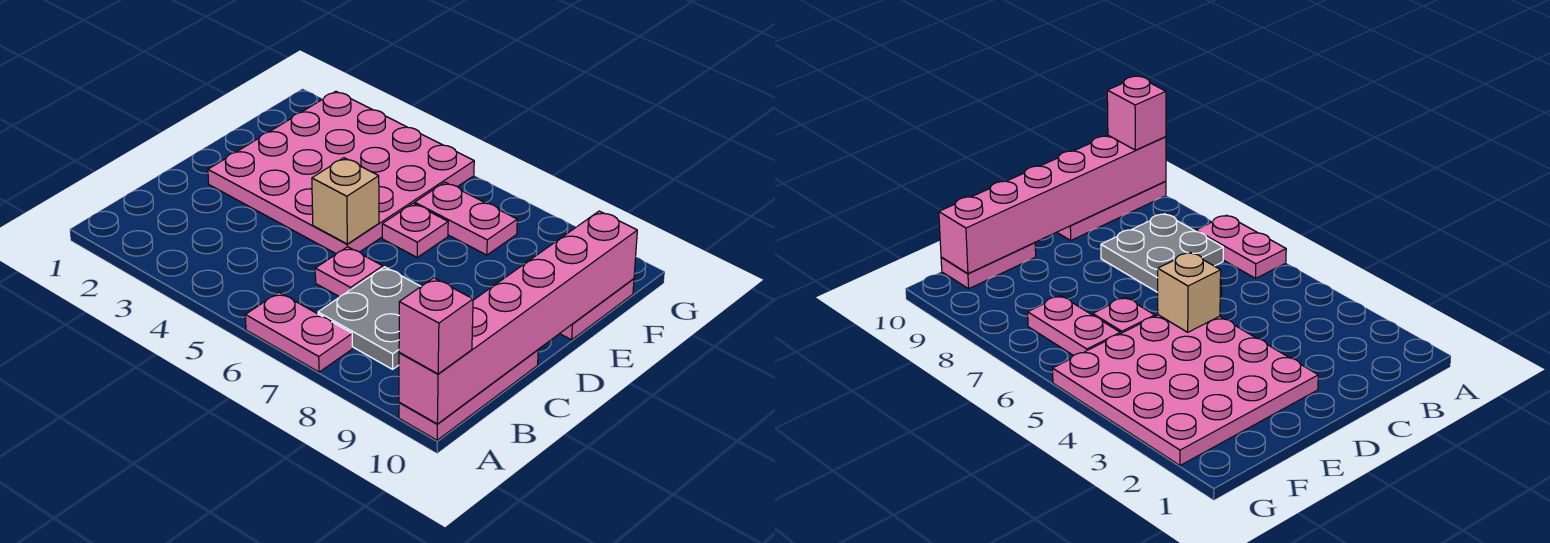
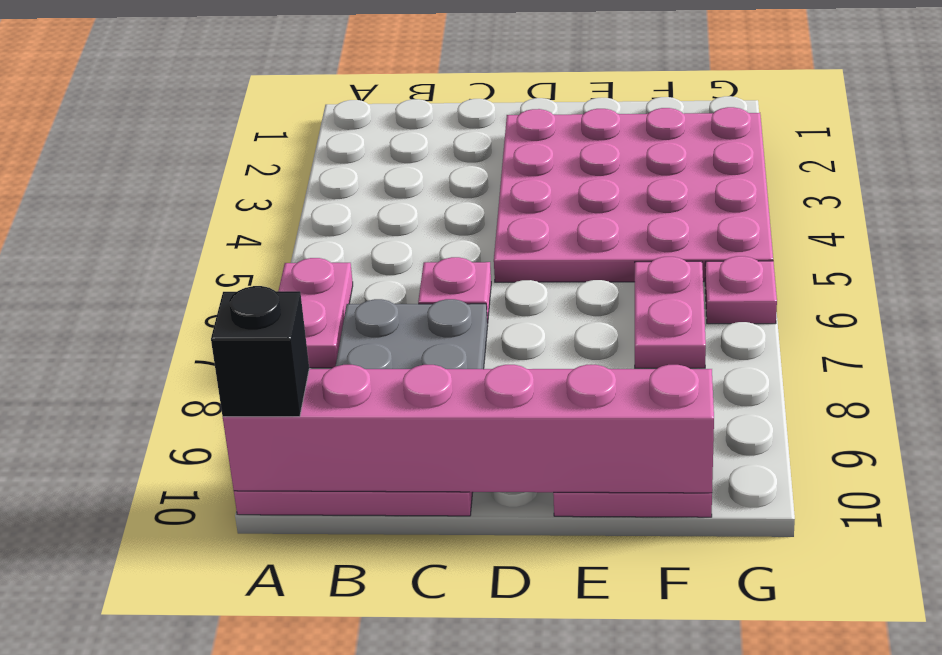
pink brick A10 level 3 -> black brick A10 level 3
tan brick D5 level 2 -> none
pink plate E6 level 1 -> pink plate G6 level 1

